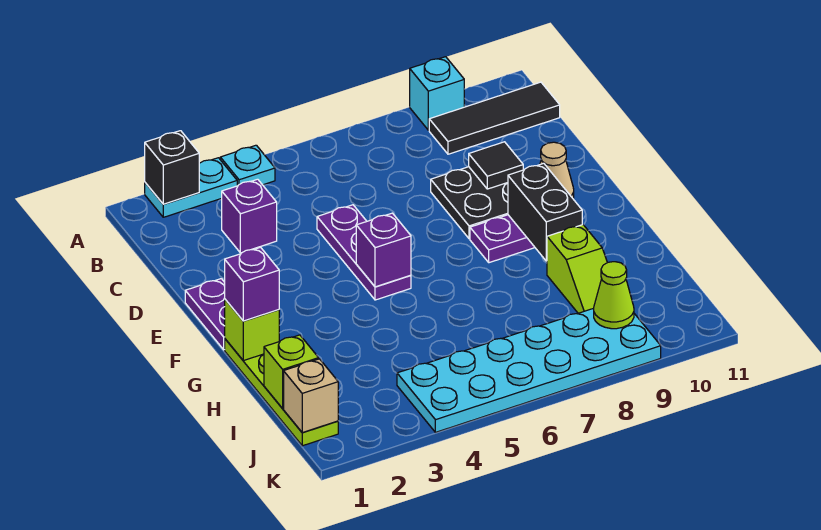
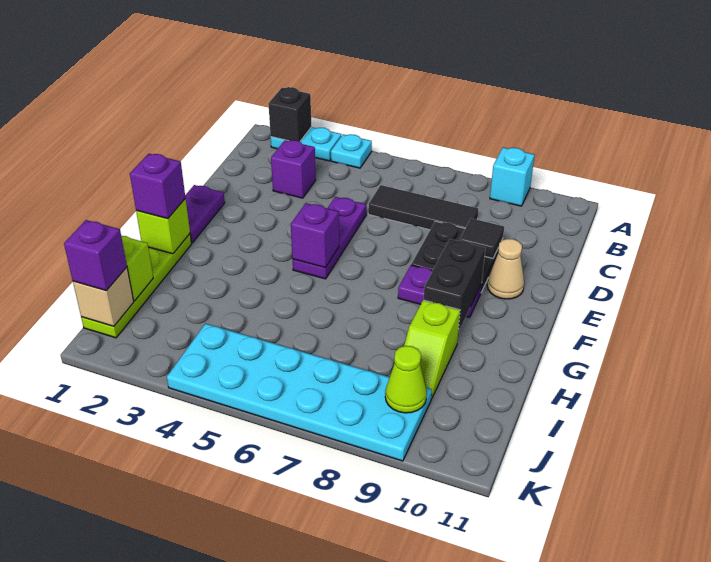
black tile B9:B11 level 1 -> black tile C6:C8 level 1
none -> purple brick J1 level 3

